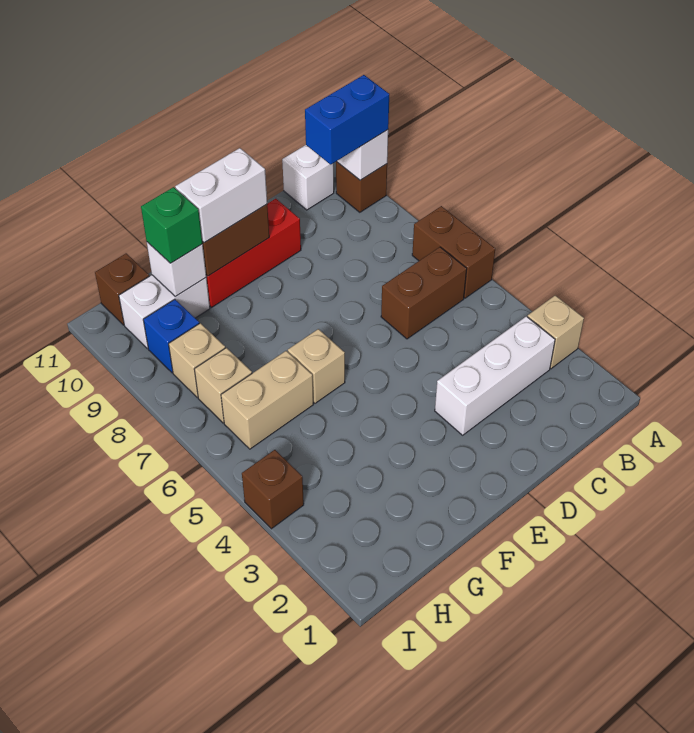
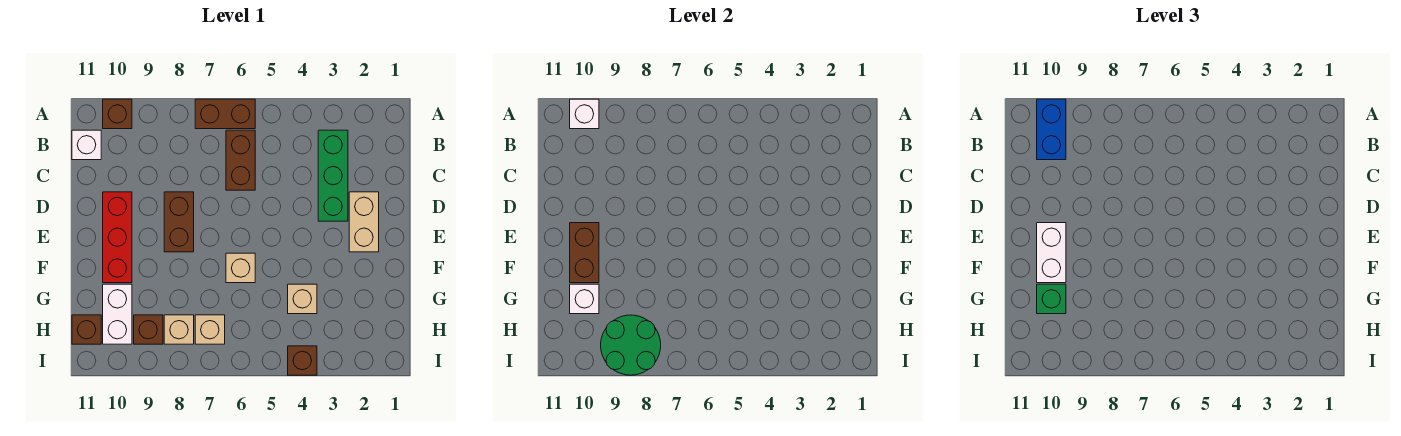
tan brick A3 level 1 -> tan brick G4 level 1
white brick B3:D3 level 1 -> green brick B3:D3 level 1
none -> brown brick D8:E8 level 1
tan brick G6:H6 level 1 -> tan brick D2:E2 level 1
none -> green round brick H8:I9 level 2
blue brick H9 level 1 -> brown brick H9 level 1

